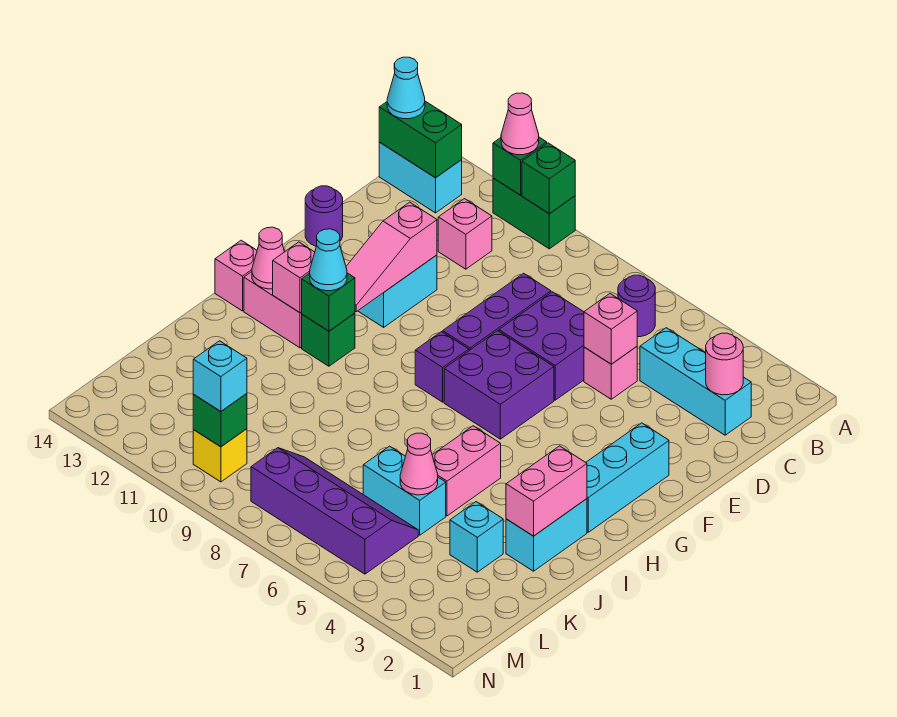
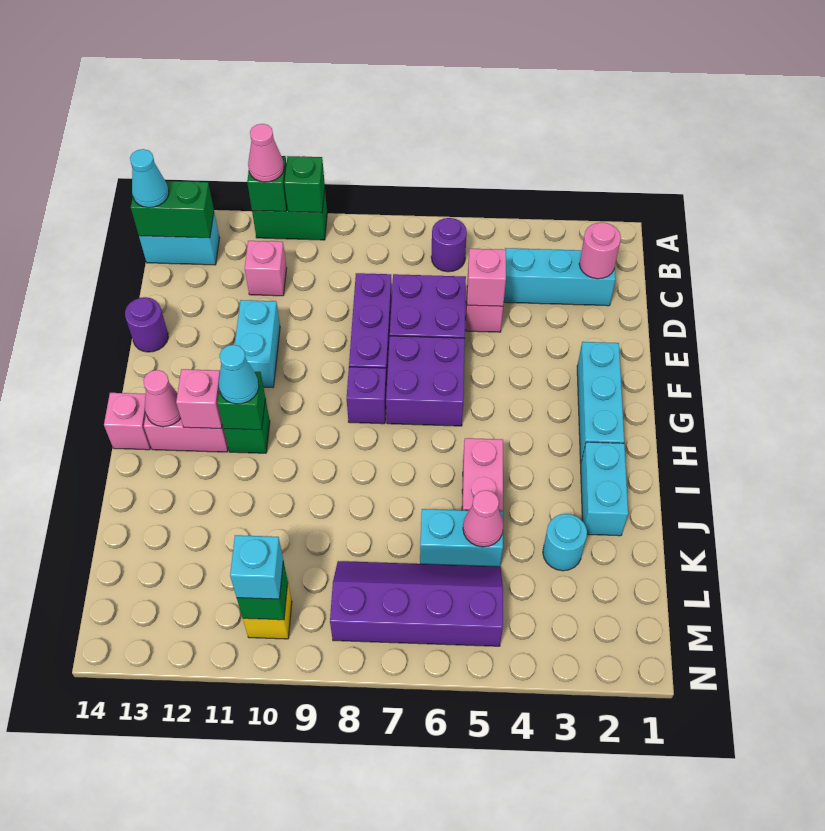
pink slope E11:G11 level 2 top E -> none
pink brick I2:J2 level 2 -> none
cyan brick K3 level 1 -> cyan round brick K3 level 1

